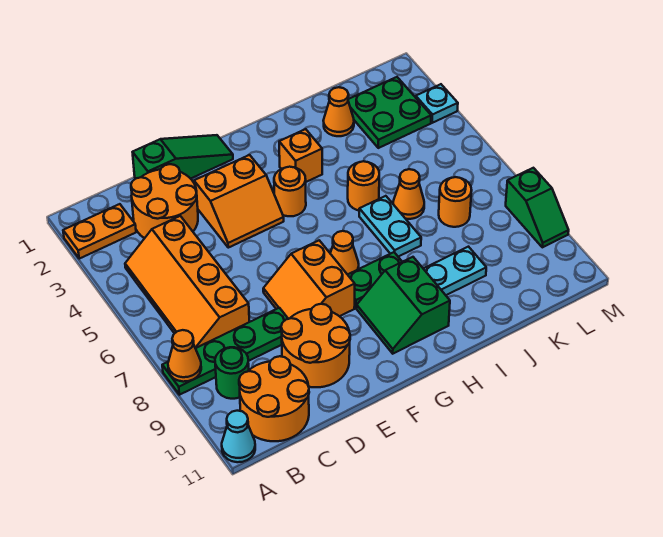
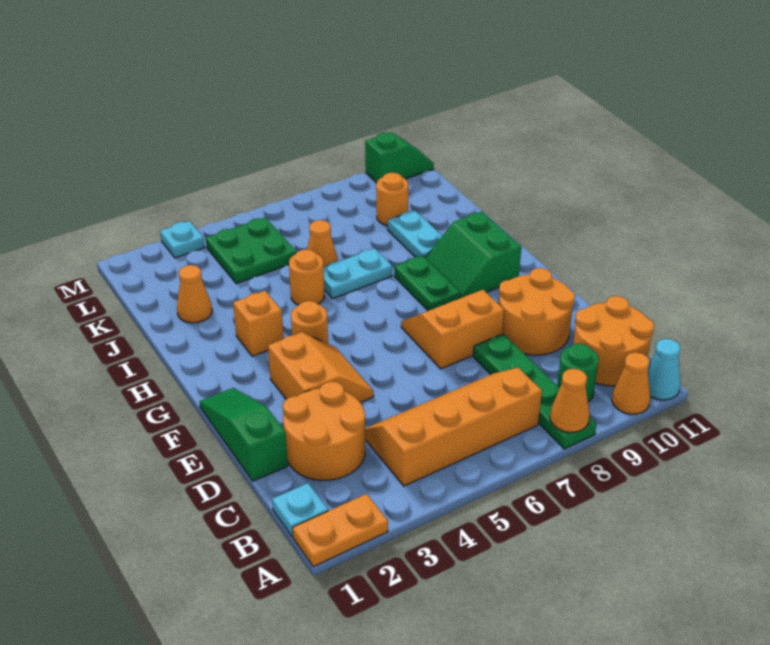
orange plate A2:B2 level 1 -> orange plate A1:A2 level 1
none -> cyan plate B1 level 1
orange slope B4:C7 level 1 top C -> orange slope B4:C7 level 1 top B
orange slope E7:F8 level 1 top F -> orange slope E7:F8 level 1 top E
orange cone G7 level 1 -> orange cone A10 level 1
green slope G9:H10 level 1 top H -> green slope G9:H10 level 1 top 10
green plate K2:L3 level 1 -> green plate K4:L5 level 1
orange round brick K7 level 1 -> orange round brick K9 level 1
green slope M8:M9 level 1 top 8 -> green slope M10:M11 level 1 top 10

